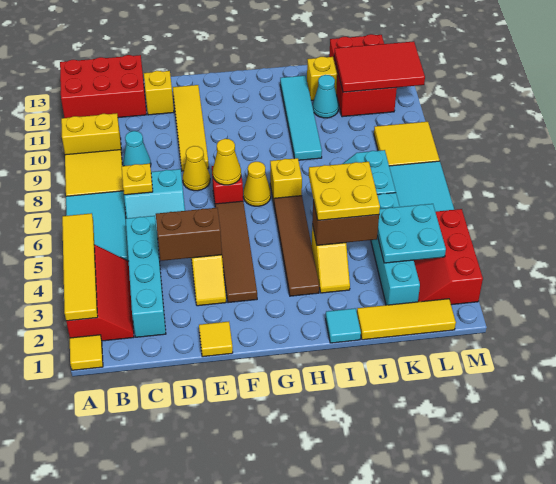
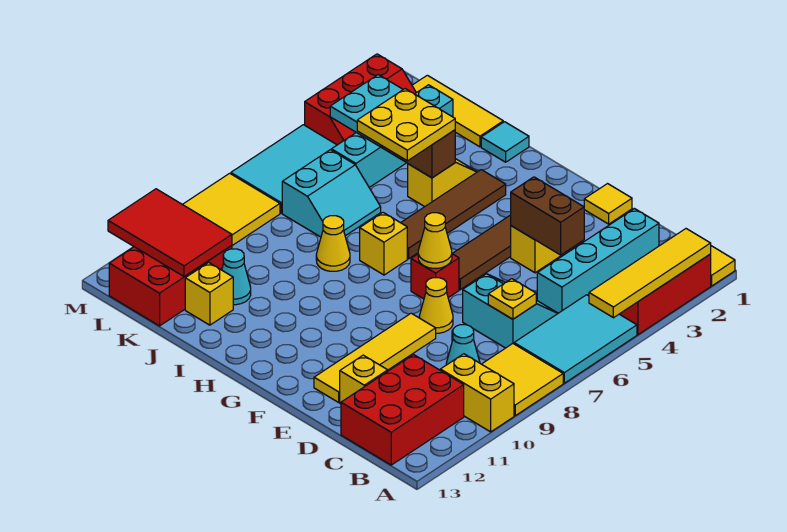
red brick A12:C13 level 1 -> red brick B11:C13 level 1
yellow cone G7 level 1 -> yellow cone I8 level 1
cyan tile I9:I12 level 1 -> none

